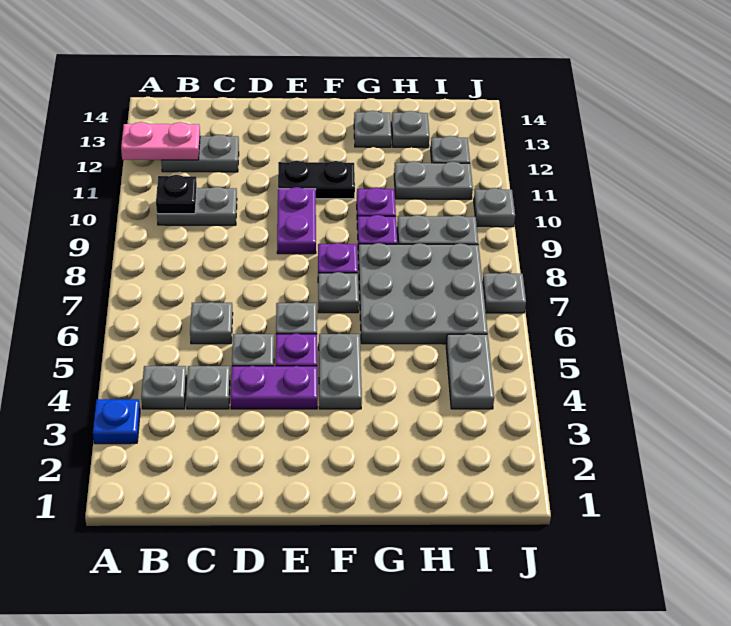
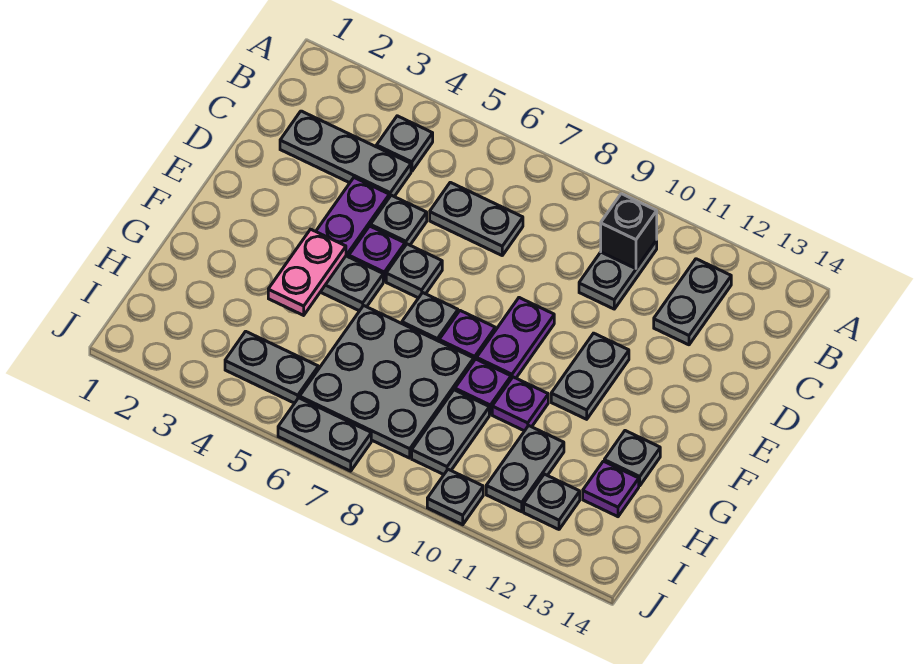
blue plate A3 level 1 -> none
pink plate A12:B12 level 2 -> pink plate F4:G4 level 2
black plate B10 level 2 -> black brick B10 level 2
grey plate C4 level 1 -> grey plate C2:C4 level 1
grey plate C6 level 1 -> grey plate C6:C7 level 1
purple plate E9:E10 level 1 -> purple plate E9:F9 level 1
black plate E11:F11 level 1 -> grey plate E11:F11 level 1
grey plate H13 level 1 -> purple plate H13 level 1
grey plate J7 level 1 -> grey plate J6:J7 level 1

